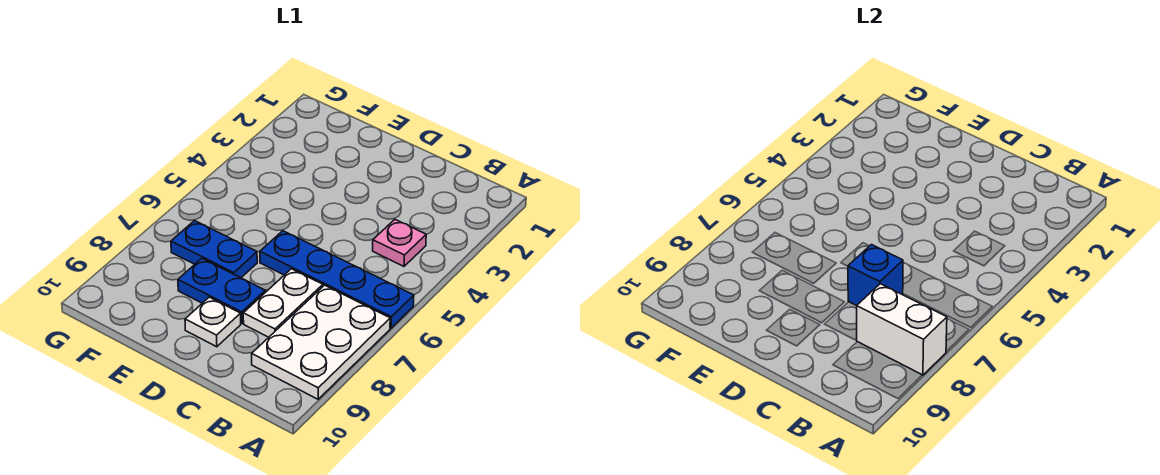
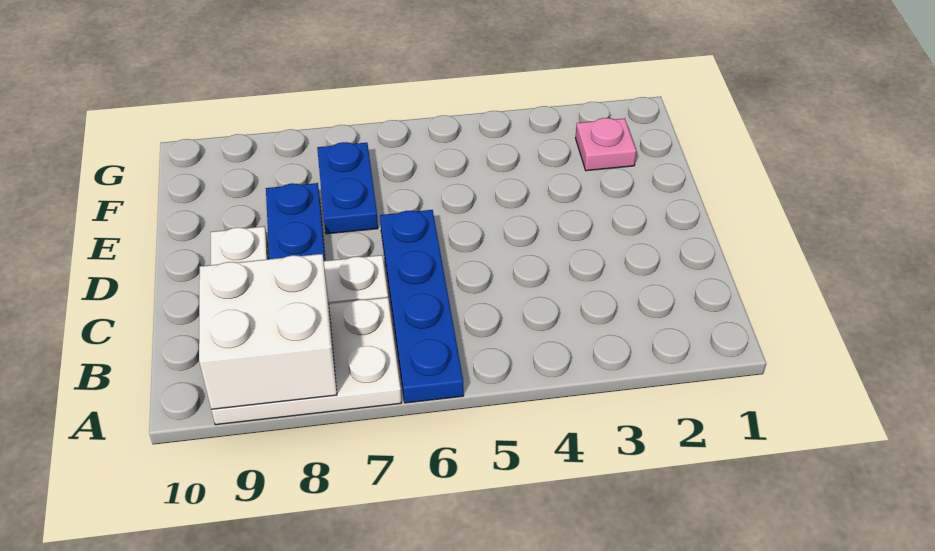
white brick A8:B8 level 2 -> white brick A8:B9 level 2
pink plate B4 level 1 -> pink plate F2 level 1
blue brick C7 level 2 -> none

